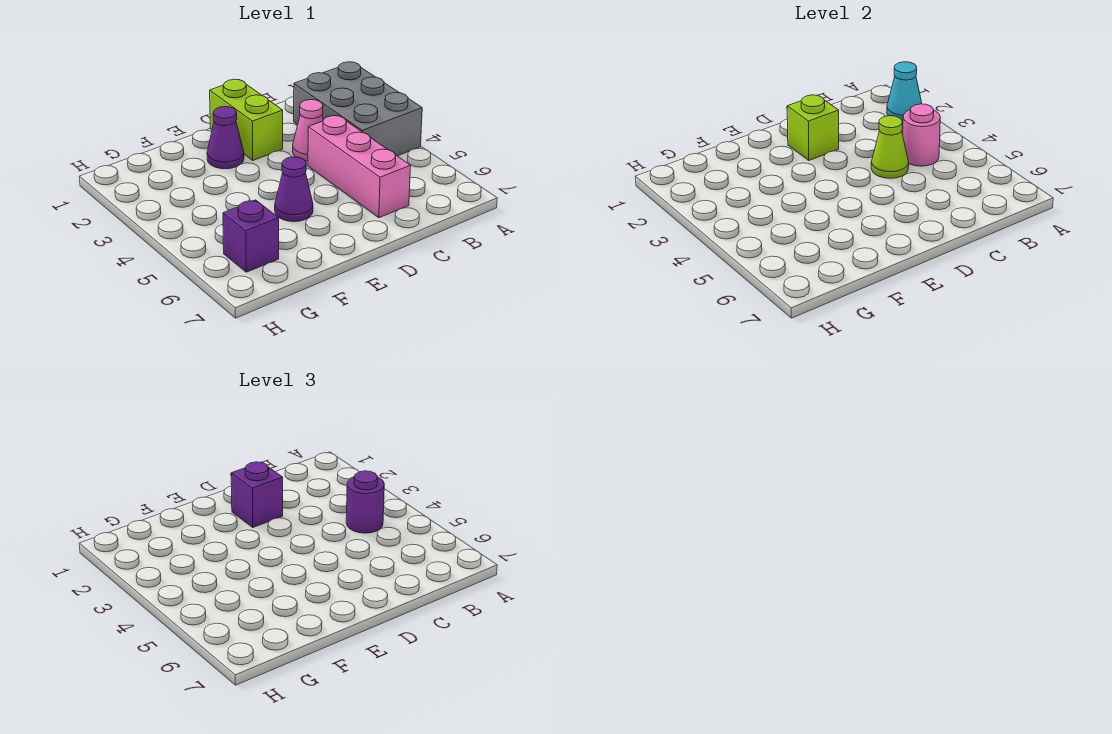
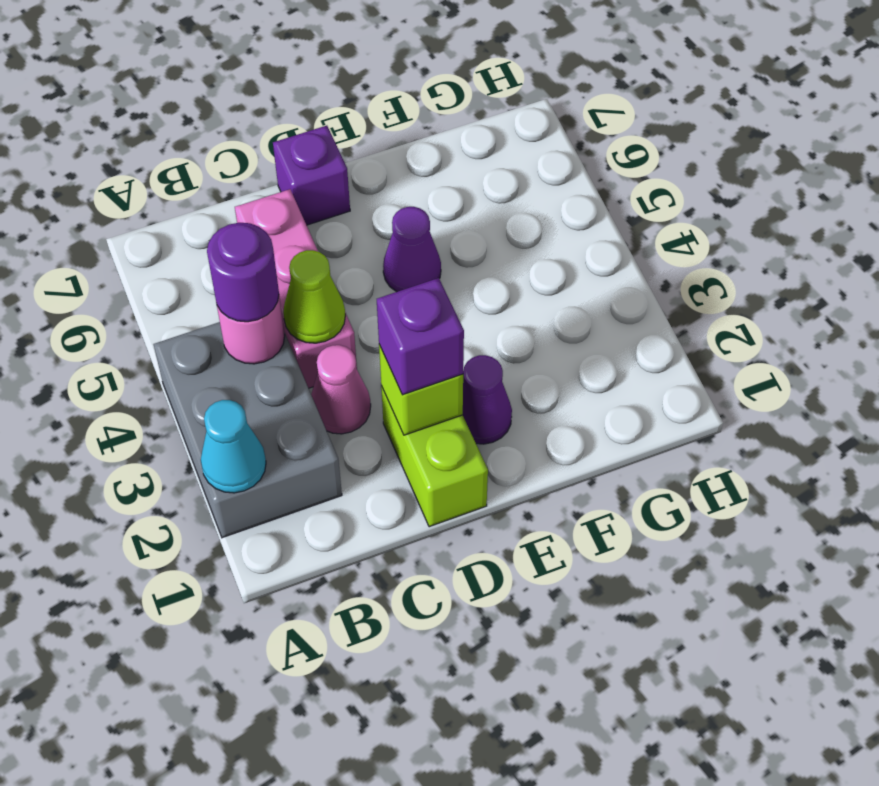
purple brick G6 level 1 -> purple brick D7 level 1

